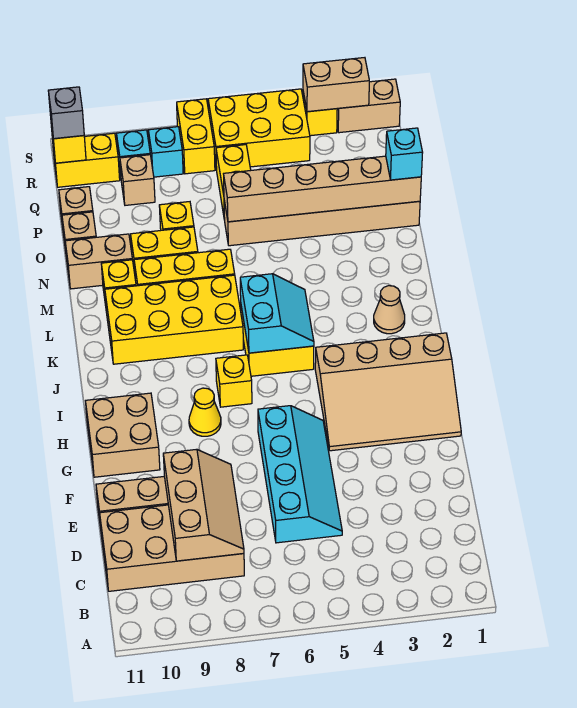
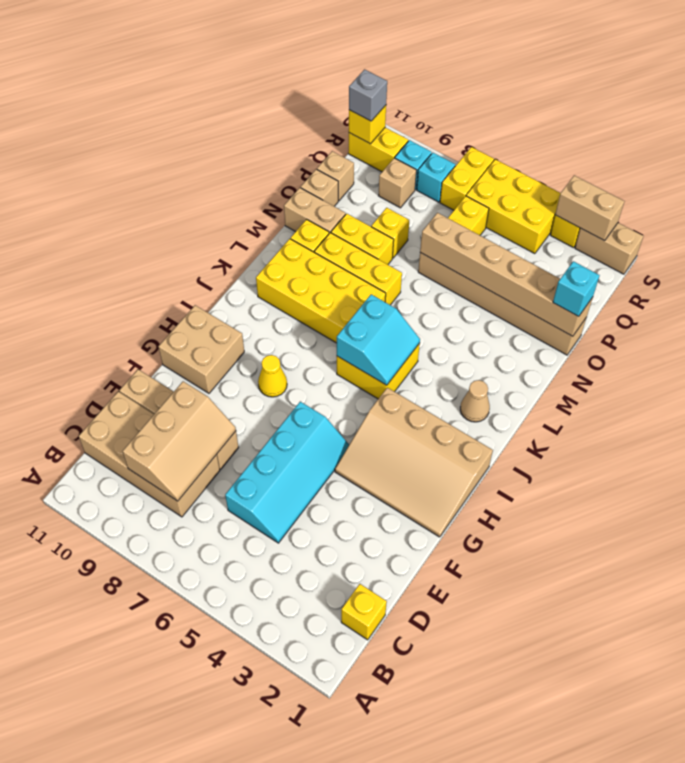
yellow brick I7 level 1 -> yellow brick C1 level 1

